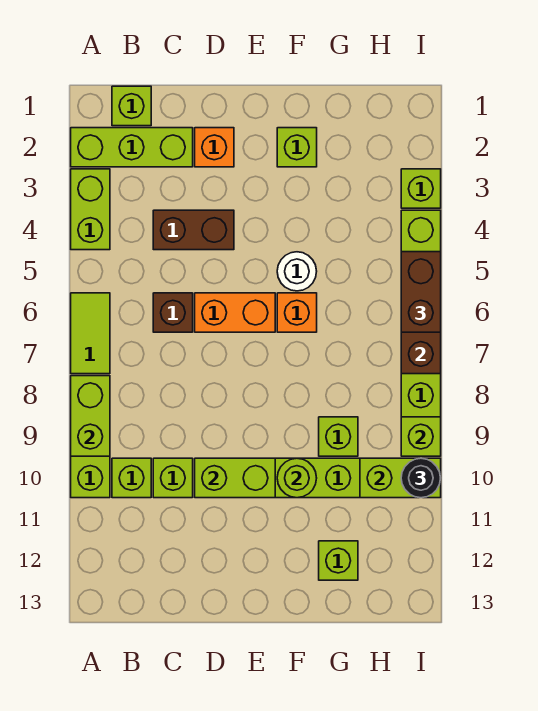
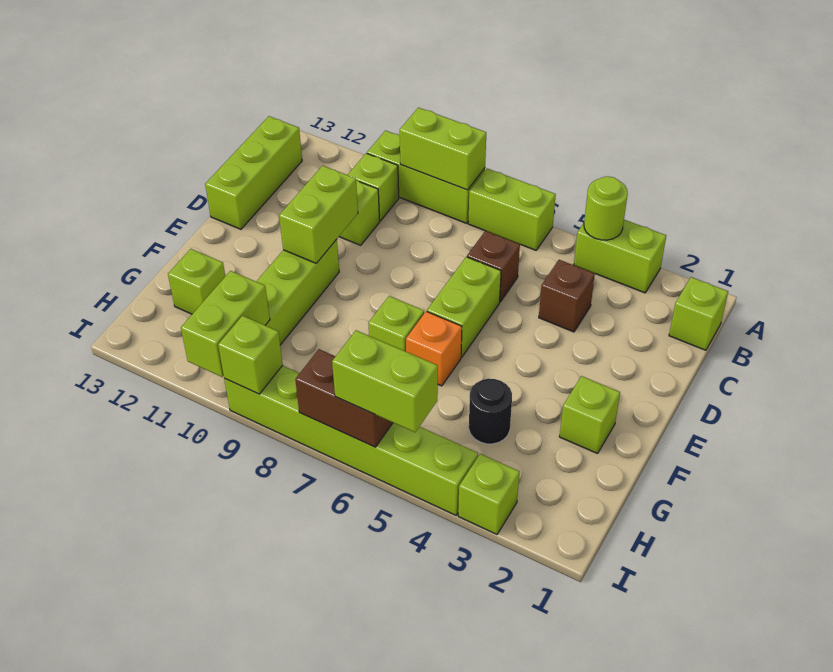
lime brick A2:C2 level 1 -> lime brick B13:D13 level 1
lime tile A6:A7 level 1 -> lime brick A6:A7 level 1
brown brick C4:D4 level 1 -> brown brick C4 level 1
orange brick D2 level 1 -> none
orange brick D6:E6 level 1 -> lime brick D6:E6 level 1
white round brick F5 level 1 -> none
lime round brick F10 level 2 -> lime round brick A4 level 2
lime brick G9 level 1 -> lime brick F7 level 1
brown brick I5:I6 level 3 -> lime brick I5:I6 level 3
black round brick I10 level 3 -> black round brick G4 level 1

